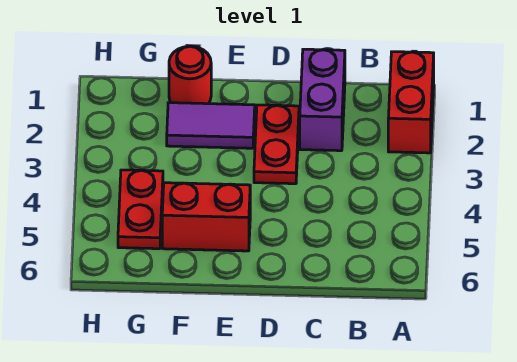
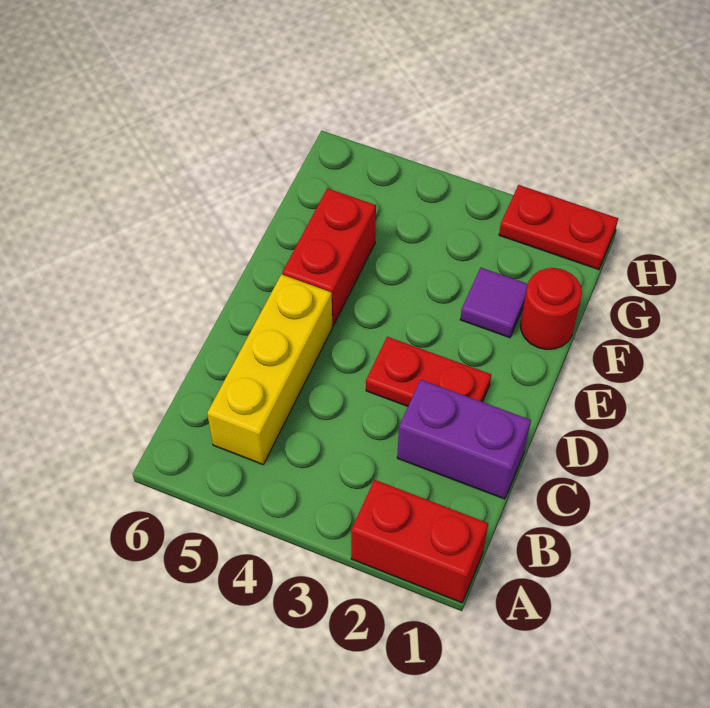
none -> yellow brick B5:D5 level 1
purple tile E2:F2 level 1 -> purple tile F2 level 1
red plate G4:G5 level 1 -> red plate H1:H2 level 1

